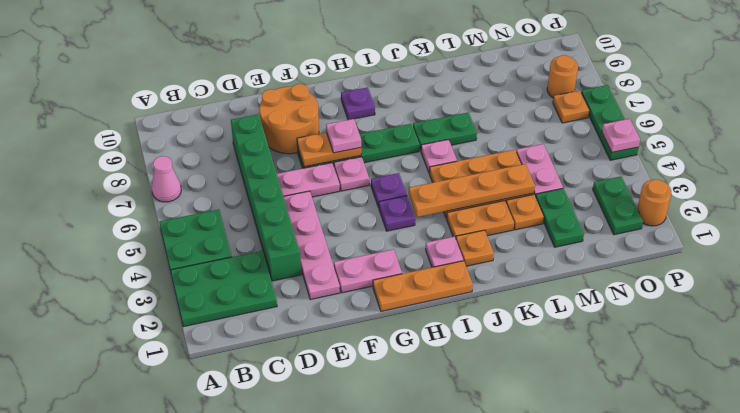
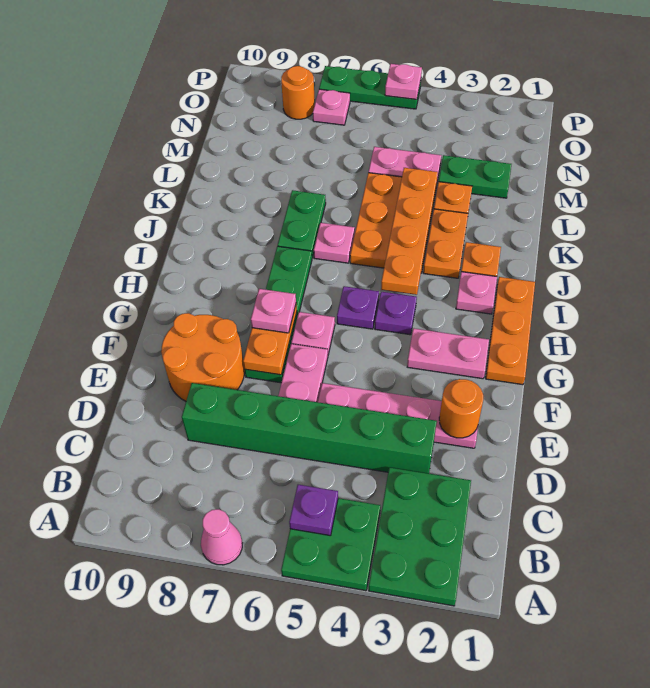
pink plate F2:G2 level 1 -> pink plate G2:G3 level 1
purple plate H9 level 1 -> purple plate B5 level 2
green plate O2:O3 level 1 -> none
orange plate O7 level 1 -> pink plate O7 level 1
orange round brick P2 level 1 -> orange round brick E2 level 2

